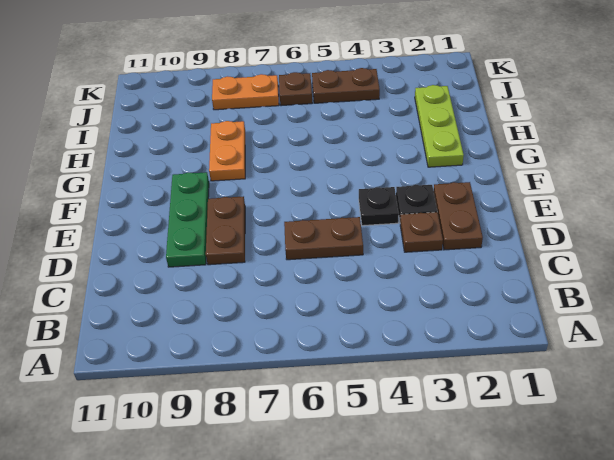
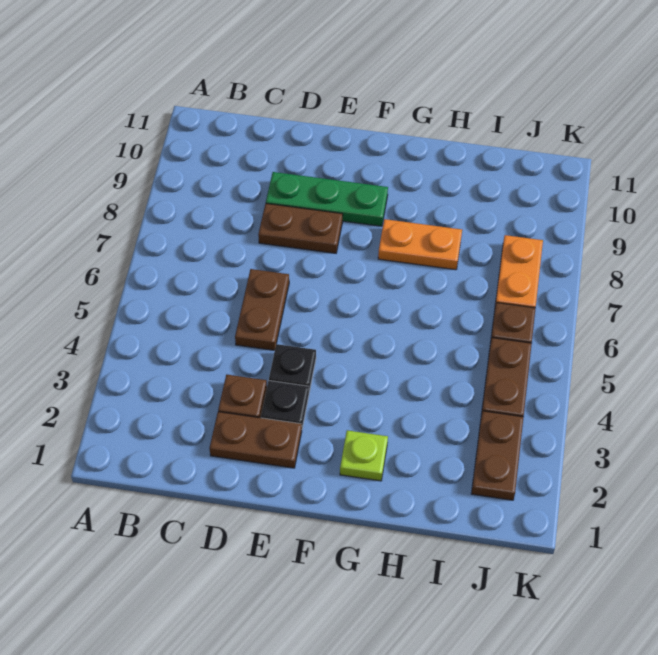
lime plate G2:I2 level 1 -> lime plate G2 level 1
none -> brown plate J2:J3 level 1

